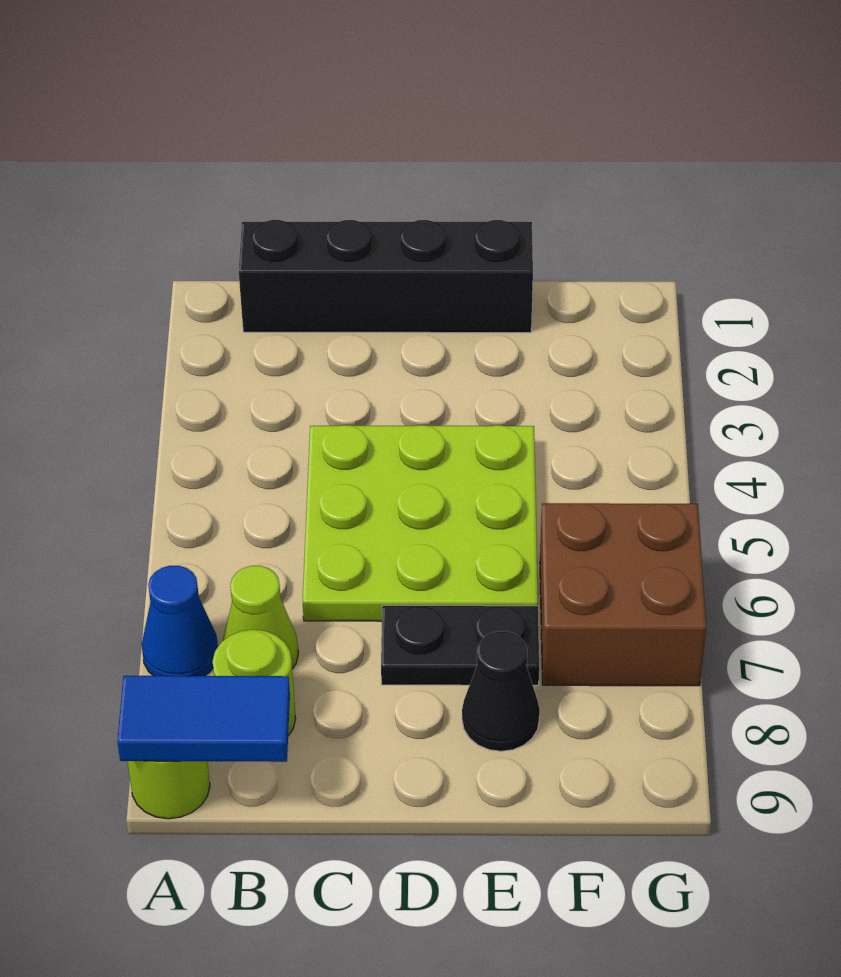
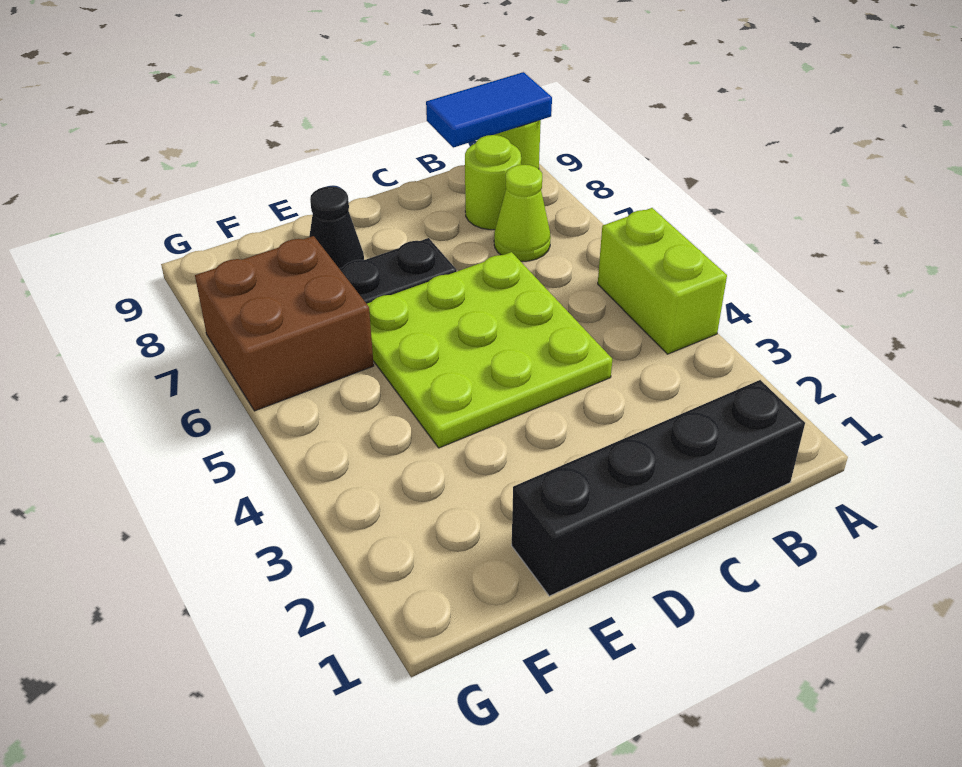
none -> lime brick A4:A5 level 1
blue cone A7 level 1 -> none

